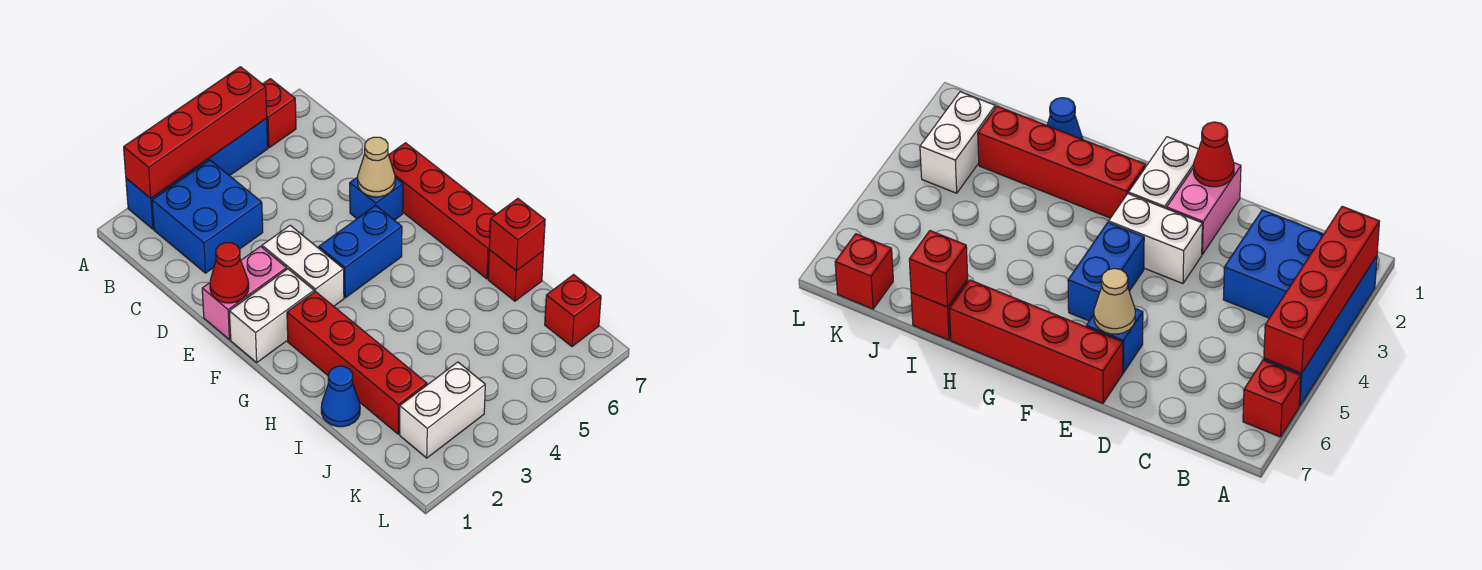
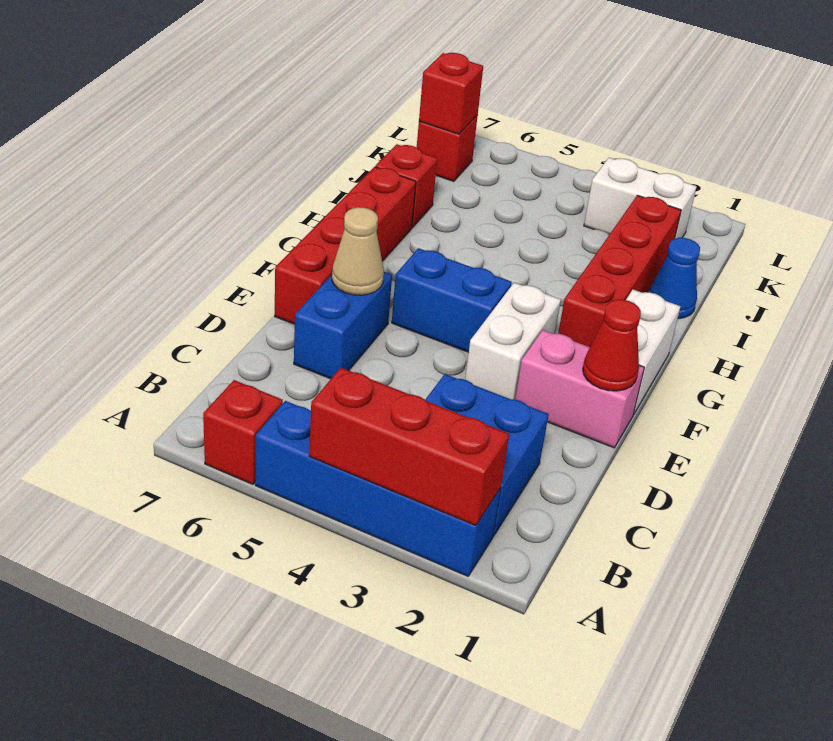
red brick A2:A5 level 2 -> red brick A2:A4 level 2
blue brick E6 level 1 -> blue brick D6:E6 level 1
white brick F1:F2 level 1 -> white brick F1:G1 level 1
red brick I7 level 2 -> red brick K7 level 2

